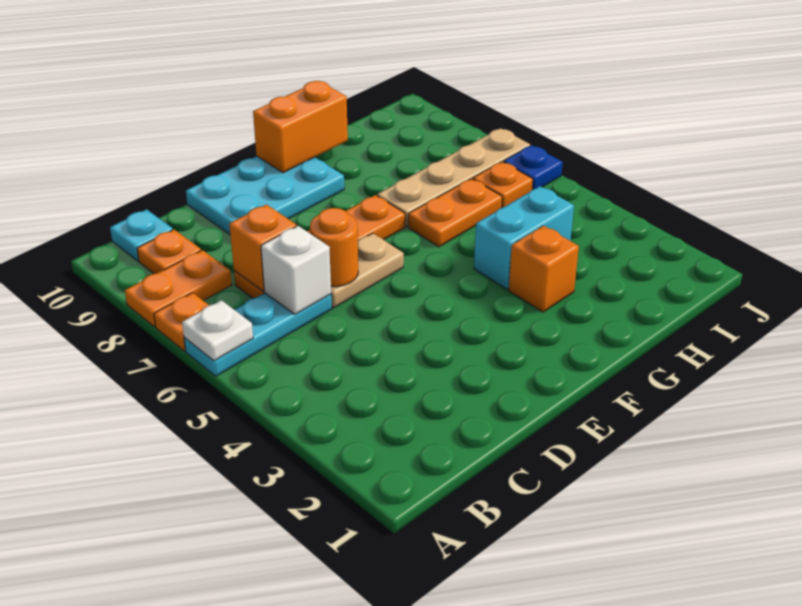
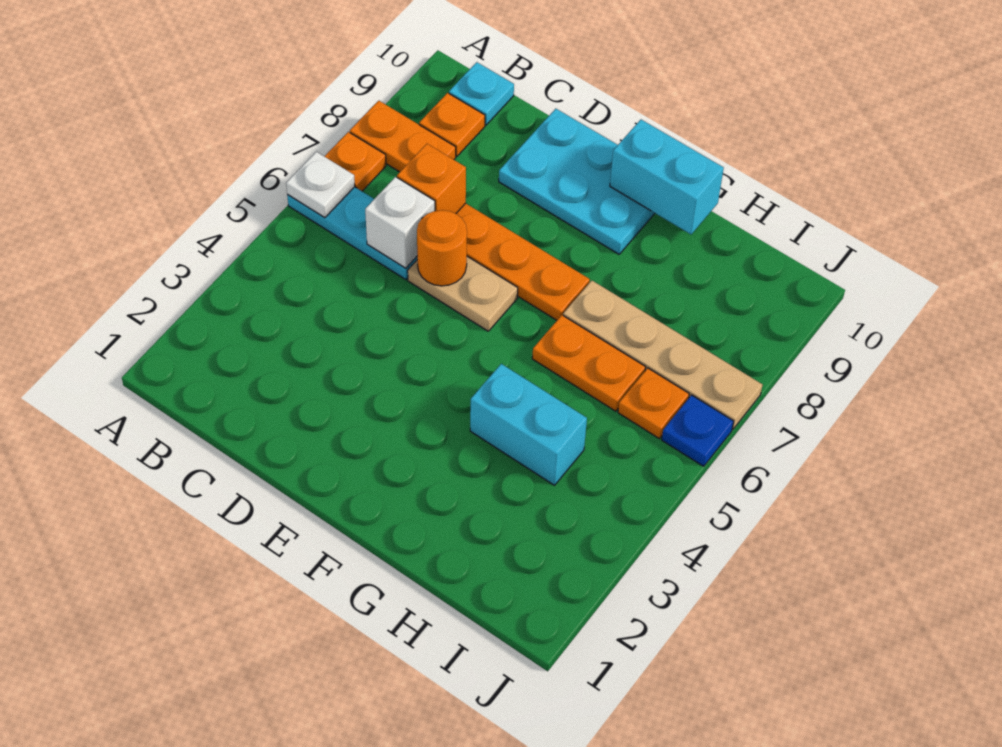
orange brick F10:G10 level 2 -> cyan brick F10:G10 level 2
orange brick G3 level 1 -> none

